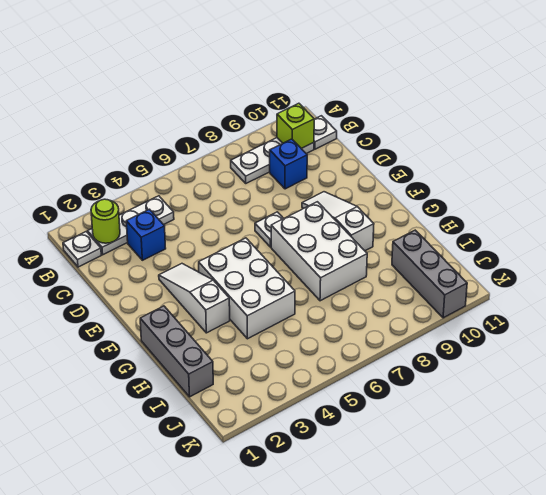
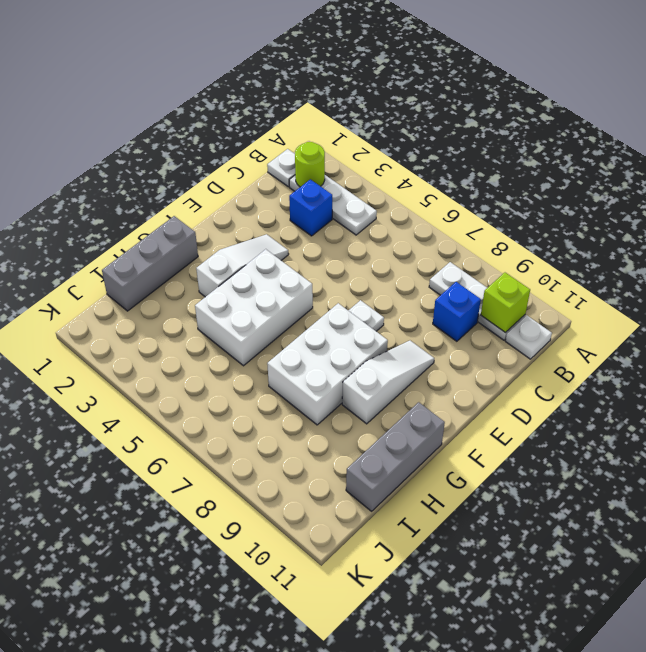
grey brick I10:K10 level 1 -> grey brick G11:I11 level 1

